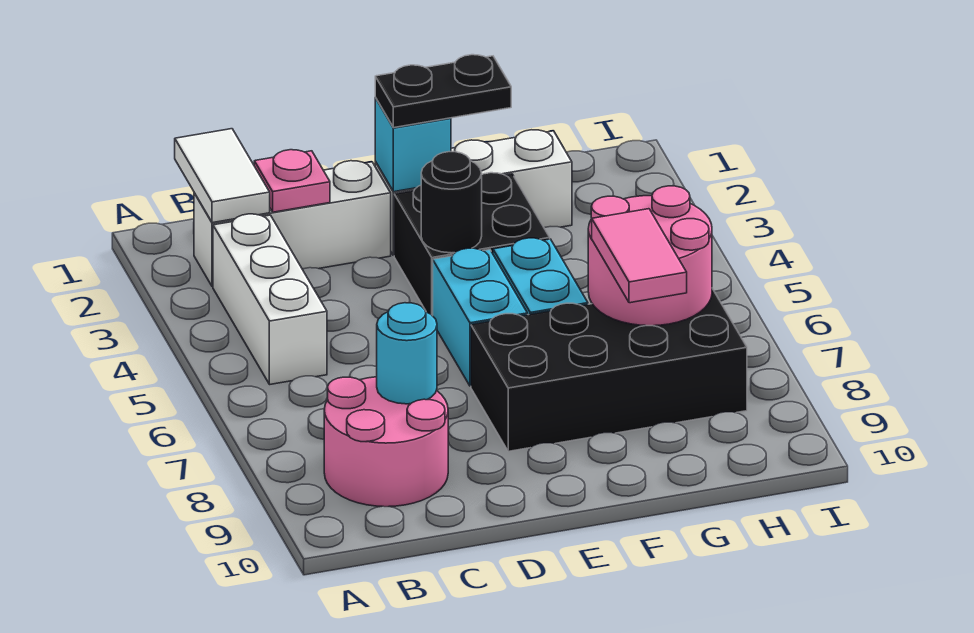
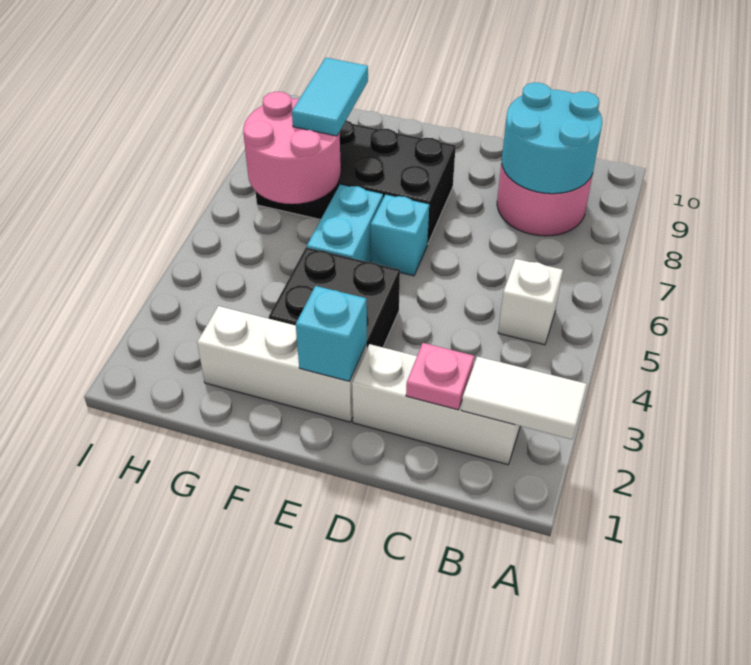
white tile B1:B2 level 2 -> white tile A2:B2 level 2
white brick B3:B5 level 1 -> white brick B5 level 1
cyan round brick C8 level 2 -> cyan round brick B8:C9 level 2
black plate E2:F2 level 3 -> none
black round brick E4 level 2 -> none
cyan brick E5:E6 level 1 -> cyan brick E6 level 1
pink tile G7:G8 level 3 -> cyan tile G7:G8 level 3

